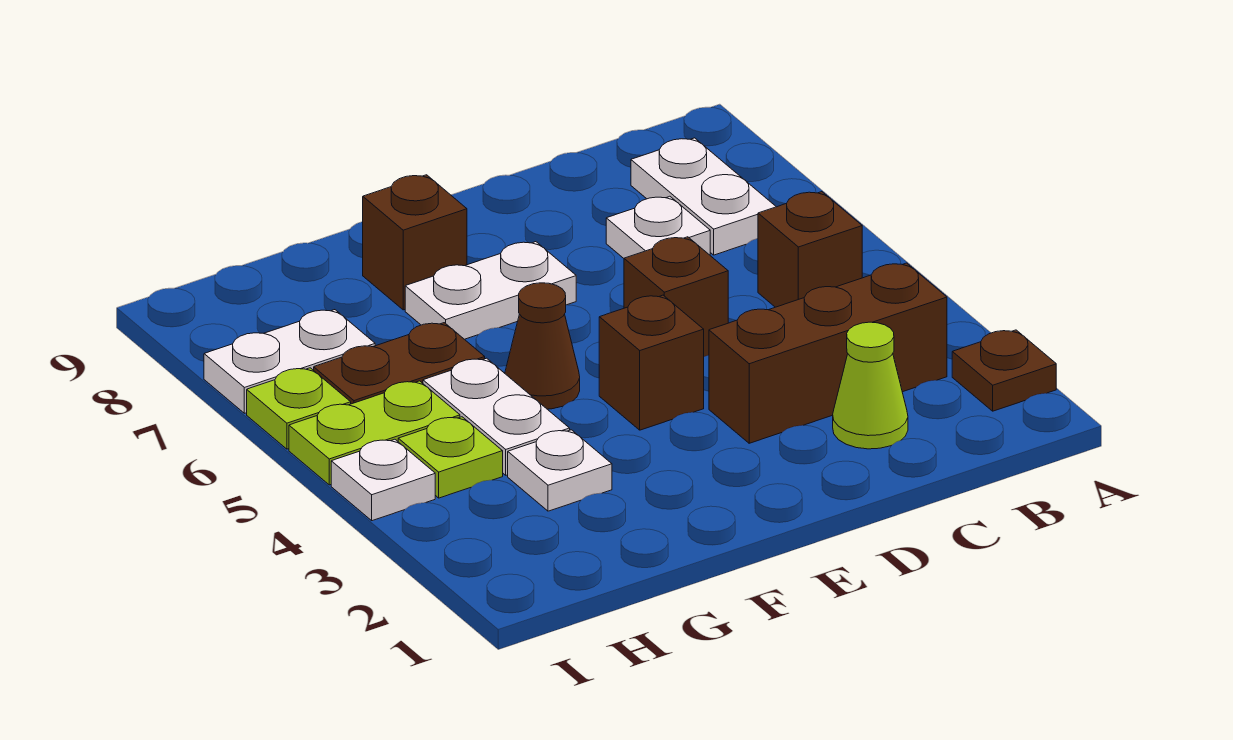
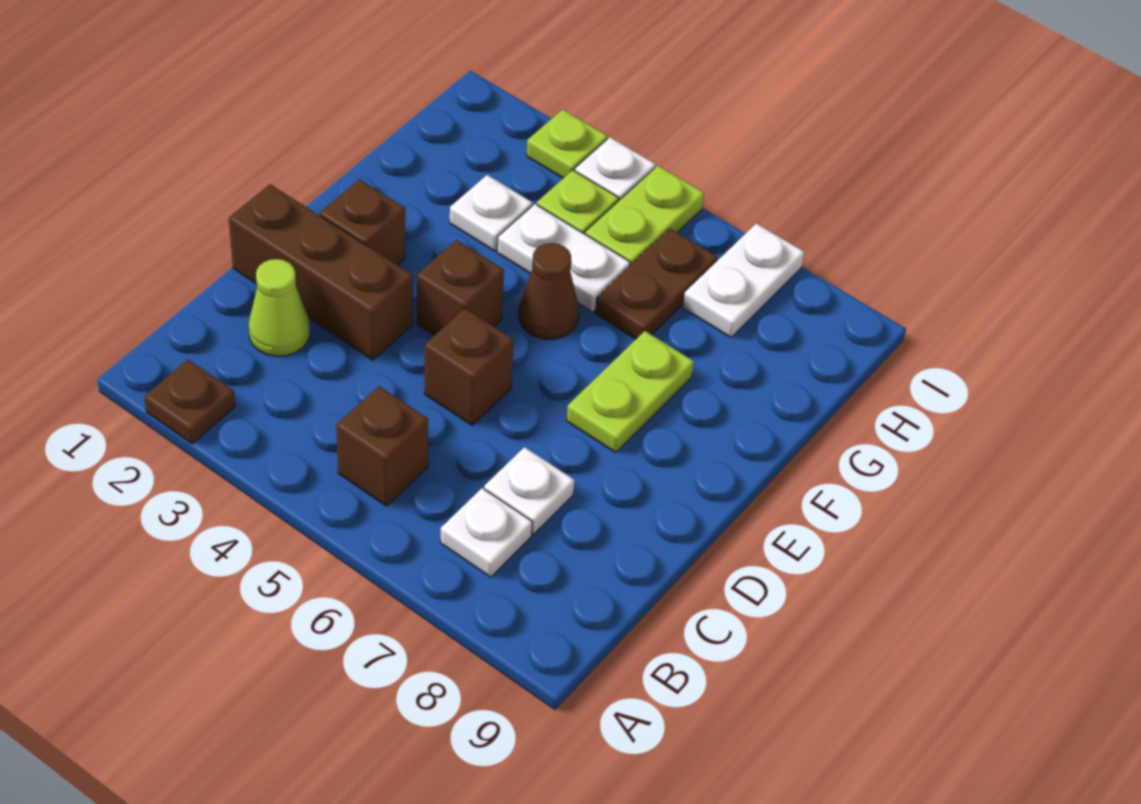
brown brick B3:D3 level 1 -> brown brick D1:D3 level 1
white plate B7:B8 level 1 -> white plate B7 level 1
white plate E7:F7 level 1 -> lime plate E7:F7 level 1
brown brick F8 level 1 -> brown brick E2 level 1
lime plate I6 level 1 -> lime plate I3 level 1

